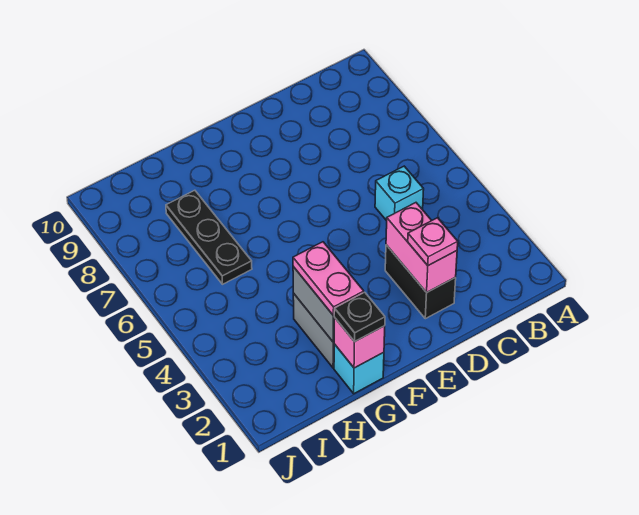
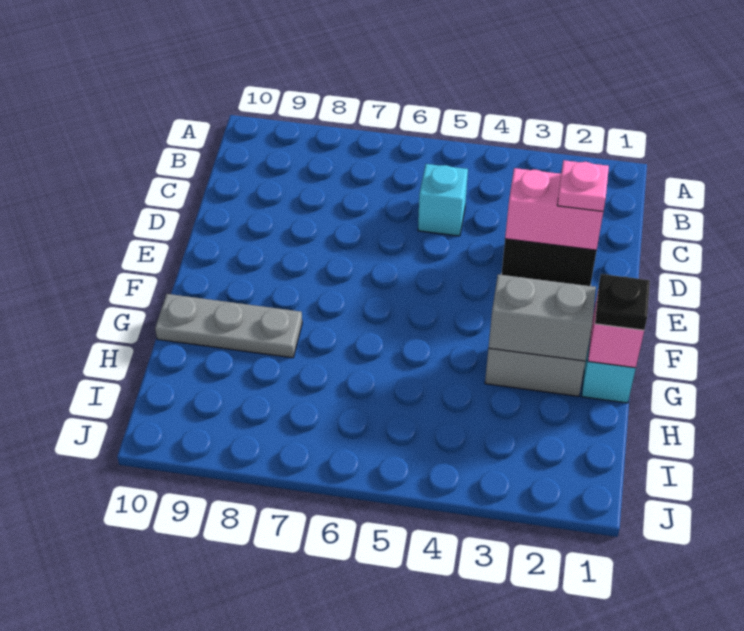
pink plate G2:G3 level 3 -> none
none -> grey plate G8:G10 level 1
black plate H6:H8 level 1 -> none

